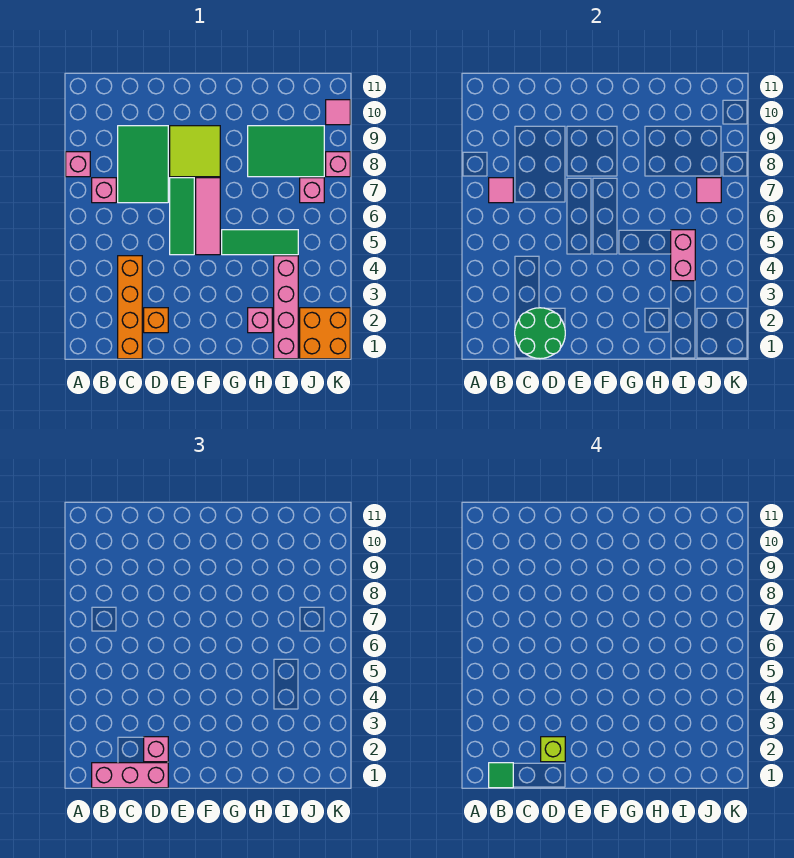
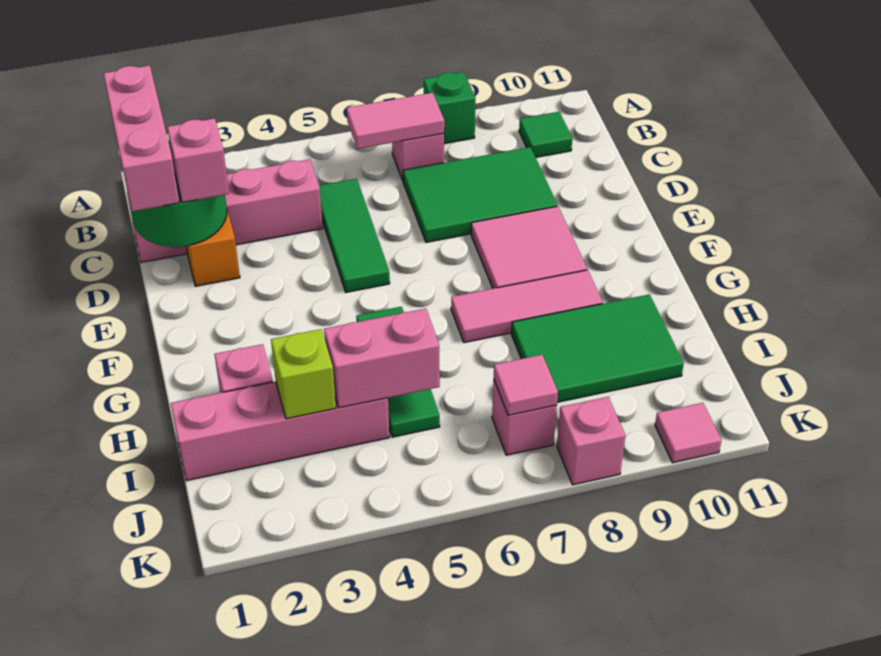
pink brick A8 level 1 -> green brick A8 level 1
green tile B1 level 4 -> green tile B10 level 1
pink tile B7 level 2 -> pink tile B6:B7 level 2
orange brick C1:C4 level 1 -> pink brick C1:C4 level 1
lime brick D2 level 4 -> lime brick I3 level 2
green tile E5:E7 level 1 -> green tile C5:E5 level 1
lime tile E8:F9 level 1 -> pink tile E8:F9 level 1
pink tile F5:F7 level 1 -> pink tile G7:G9 level 1
green tile H8:J9 level 1 -> green tile H8:I10 level 1
orange brick J1:K2 level 1 -> none

